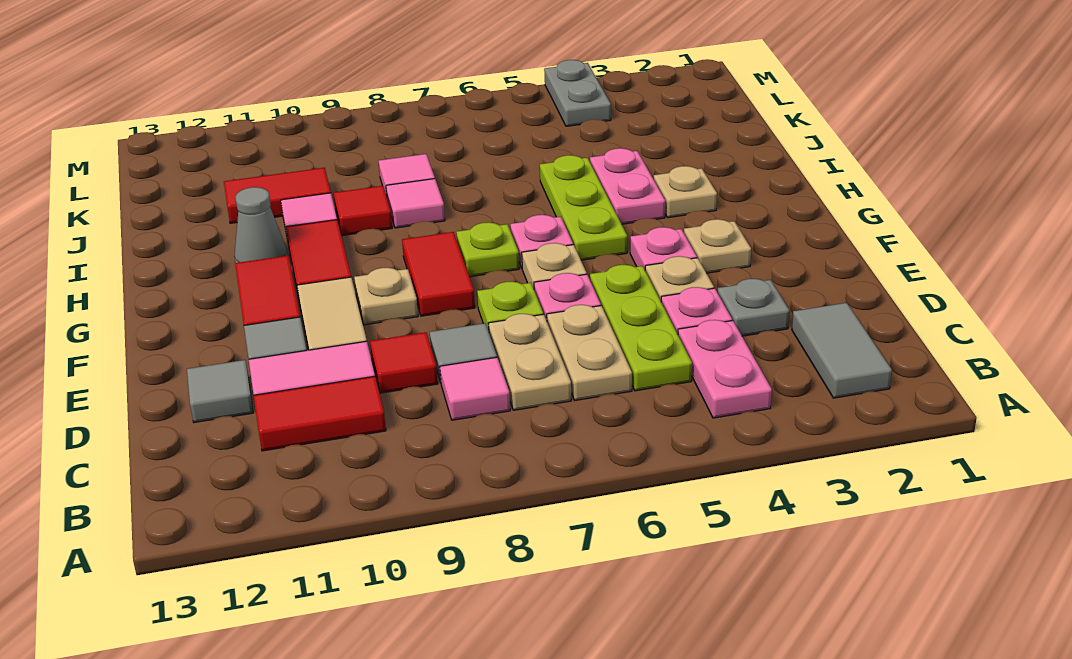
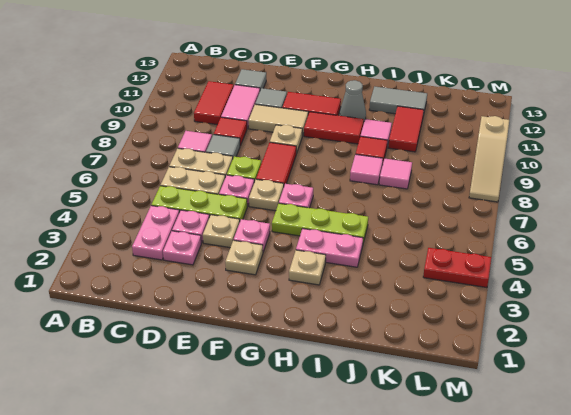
grey tile B2:C2 level 1 -> grey tile I12:J12 level 1
pink plate B4:C4 level 1 -> pink plate C3:C4 level 1
grey plate D3 level 1 -> pink plate D3 level 1
red tile F8:G8 level 1 -> red tile F7:F8 level 1
lime plate G7 level 1 -> none
grey plate L4:M4 level 1 -> red plate L4:M4 level 1
none -> tan slope M8:M10 level 1 top 10

